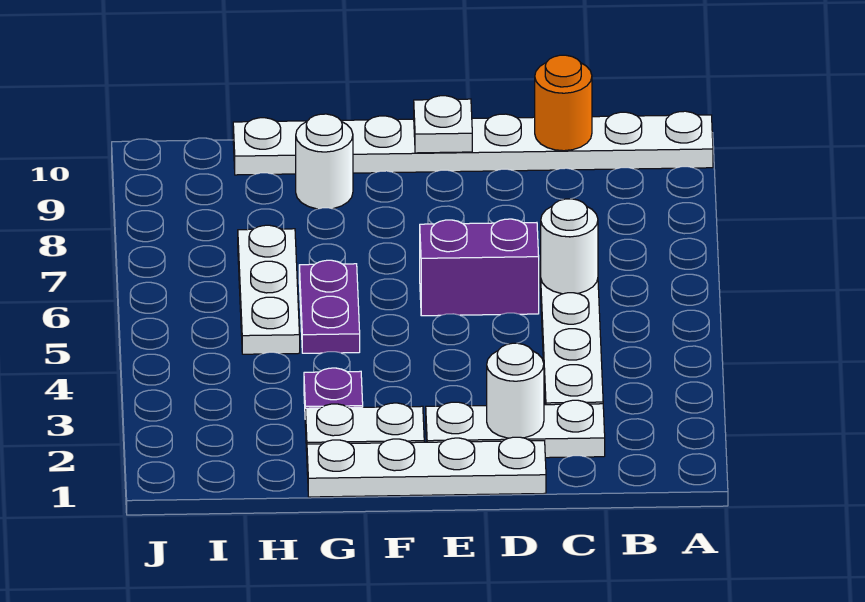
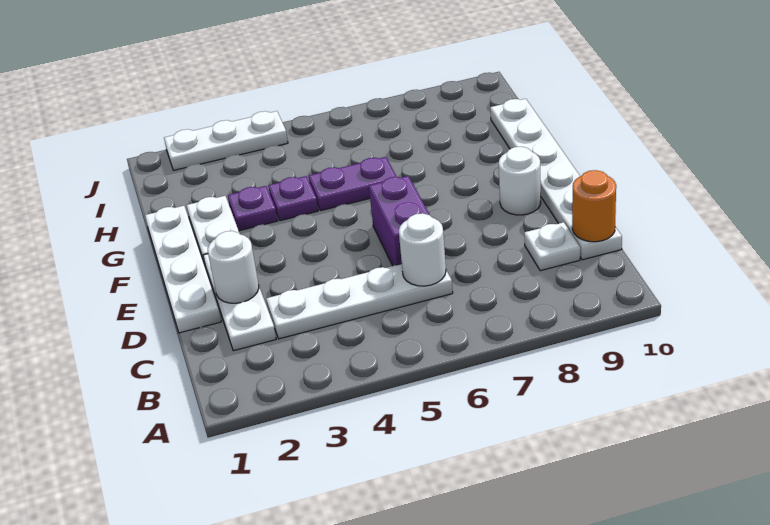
white plate A10:H10 level 1 -> white plate C10:H10 level 1
white plate E10 level 2 -> white plate C9 level 1
none -> purple plate G4 level 1
white round brick G9 level 1 -> white round brick E9 level 1
white plate H5:H7 level 1 -> white plate J2:J4 level 1

